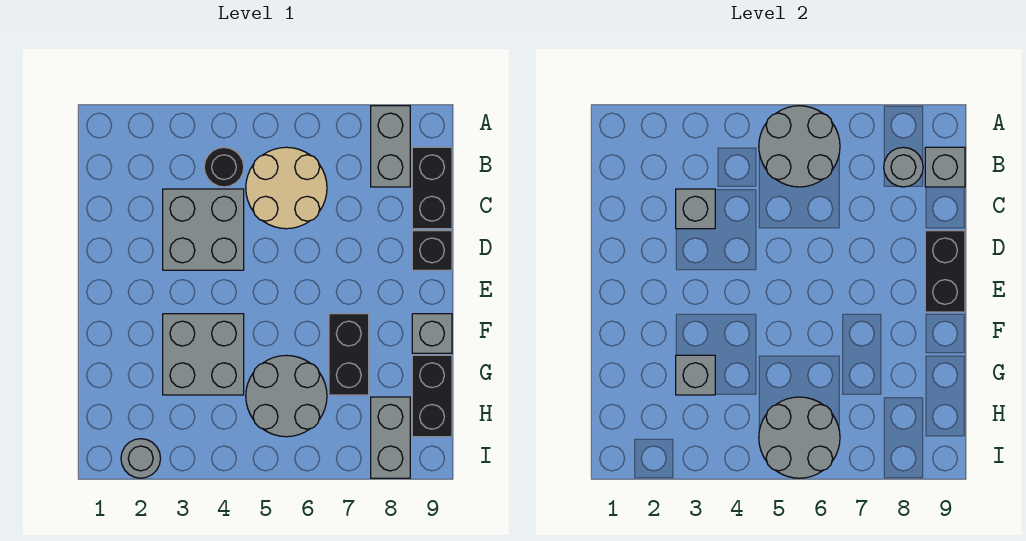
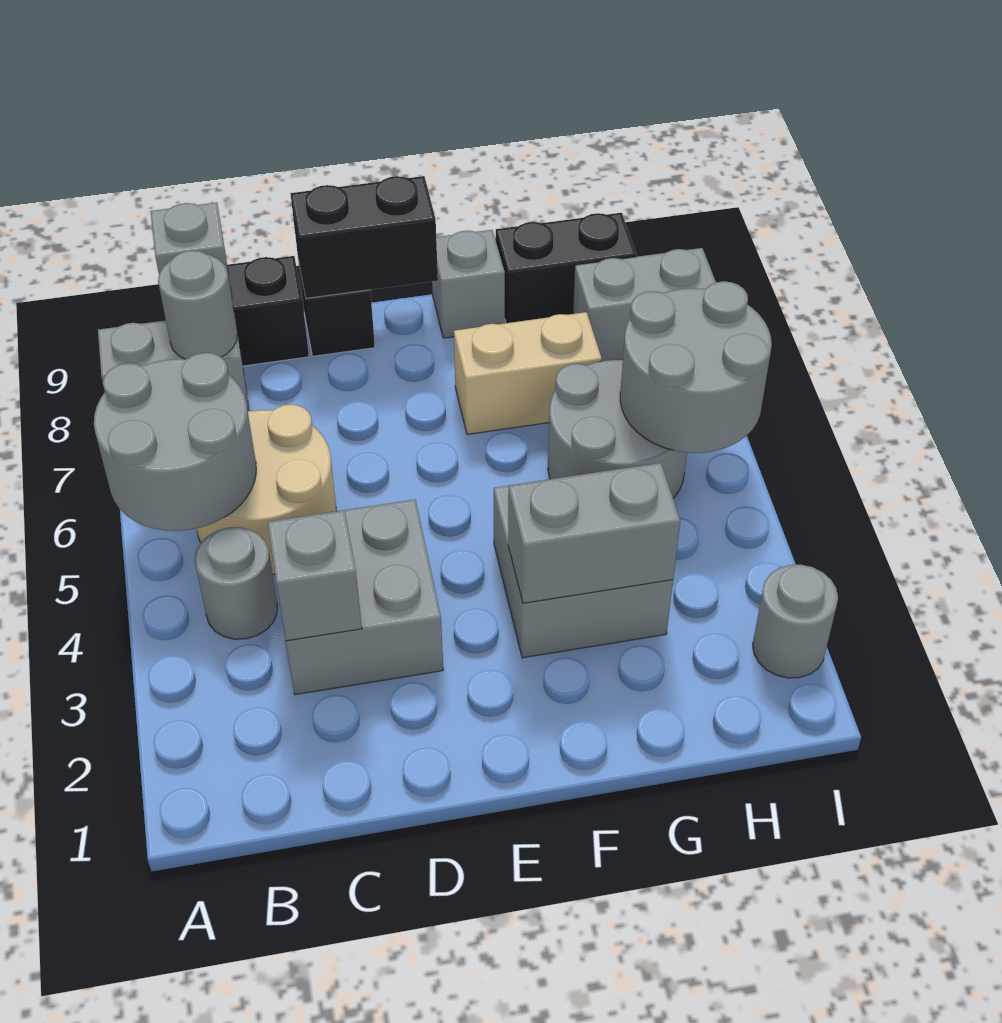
black round brick B4 level 1 -> grey round brick B4 level 1
black brick F7:G7 level 1 -> tan brick F7:G7 level 1
grey brick G3 level 2 -> grey brick F3:G3 level 2

